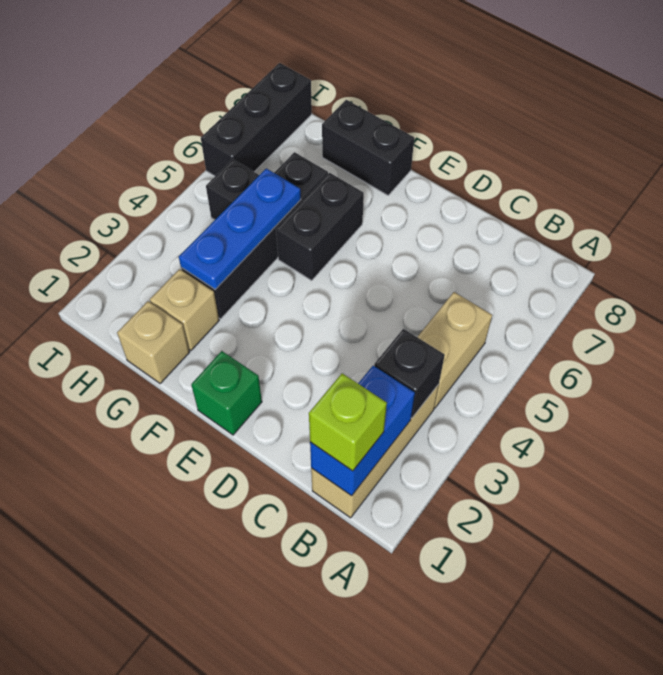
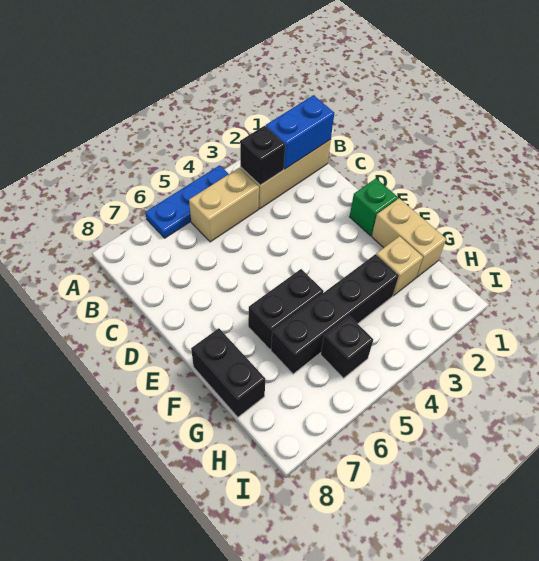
lime brick B1 level 3 -> none
tan brick G1 level 1 -> tan brick F1:G1 level 1
blue plate G3:G5 level 2 -> blue plate A4:A6 level 1
black brick I6:I8 level 1 -> none

